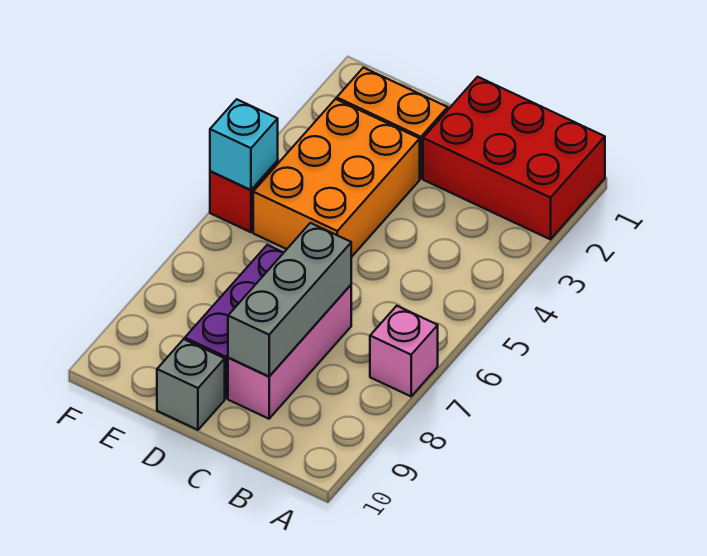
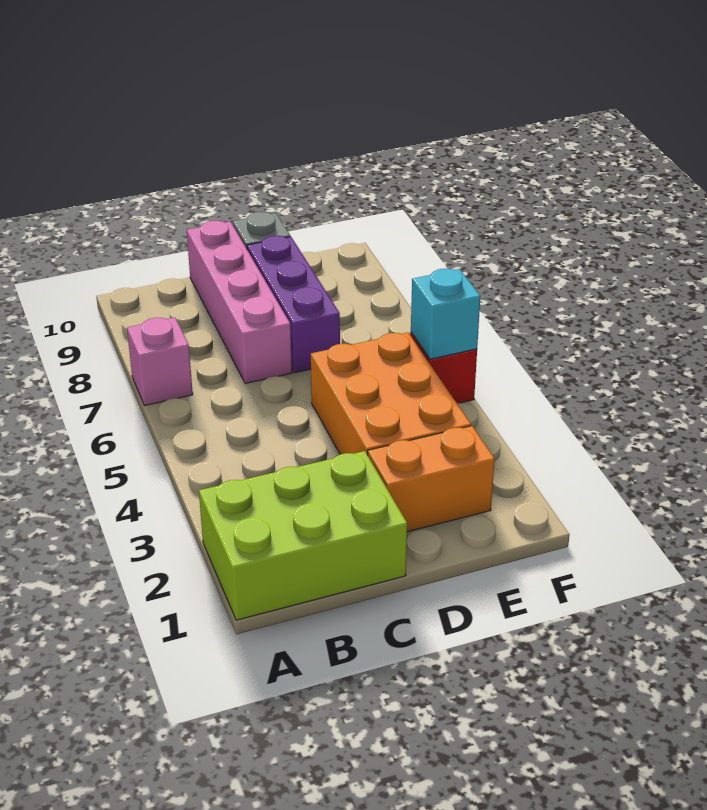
red brick A1:C2 level 1 -> lime brick A1:C2 level 1
pink brick C7:C9 level 1 -> pink brick C7:C10 level 1
grey brick C7:C9 level 2 -> none

